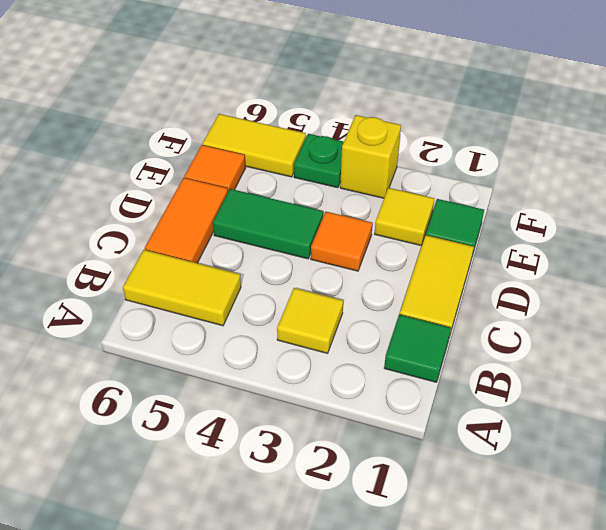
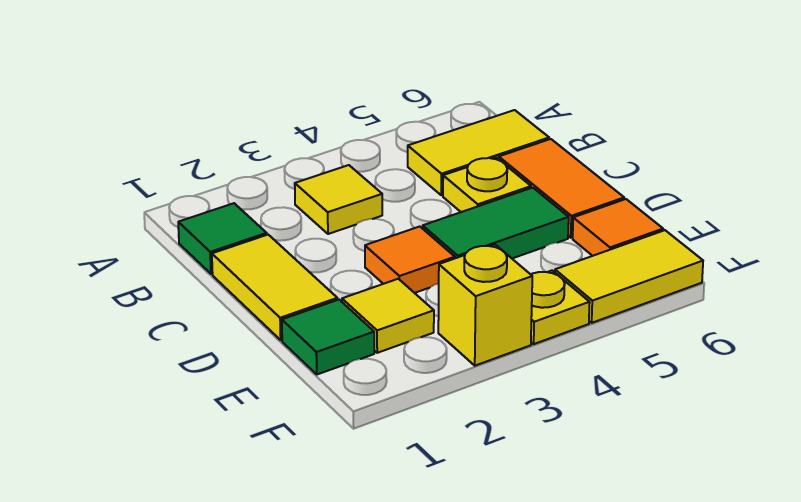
none -> yellow plate C5 level 1
green plate F4 level 1 -> yellow plate F4 level 1

